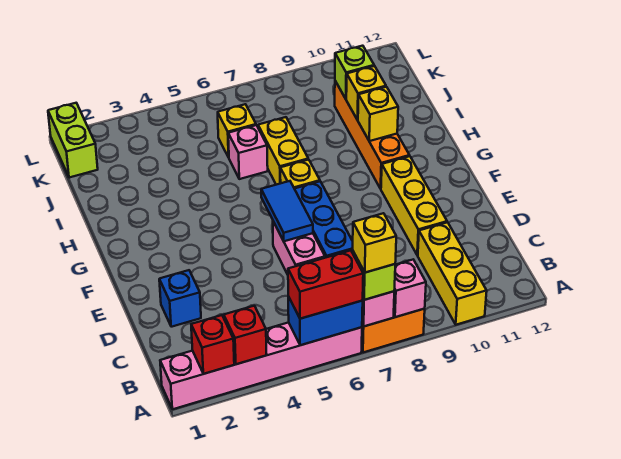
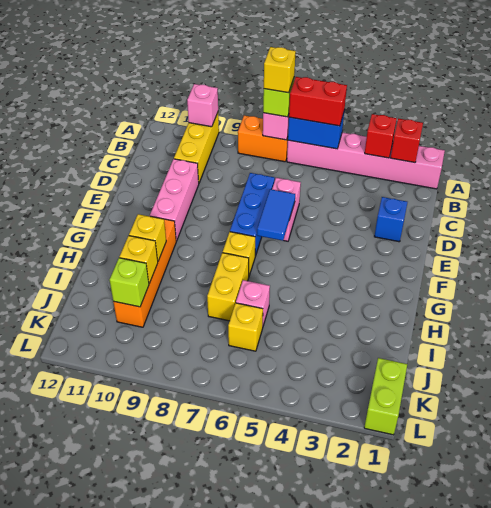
pink brick A8 level 2 -> pink brick A10 level 2
yellow brick D10:F10 level 1 -> pink brick D10:F10 level 1

